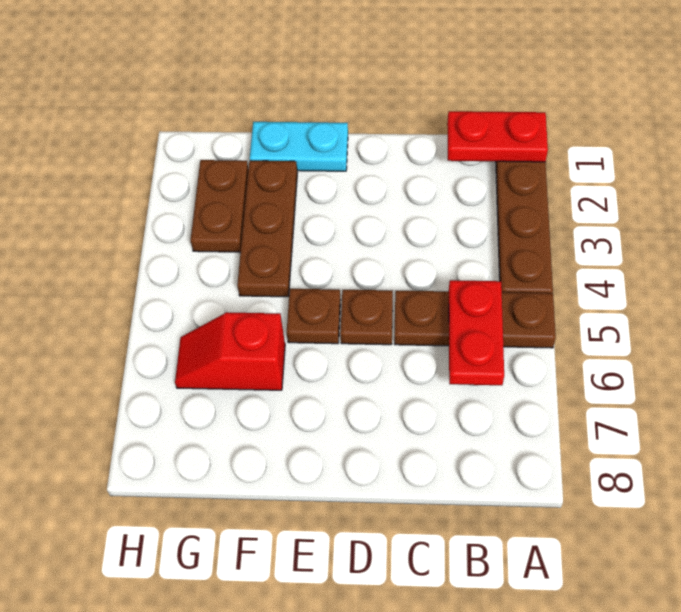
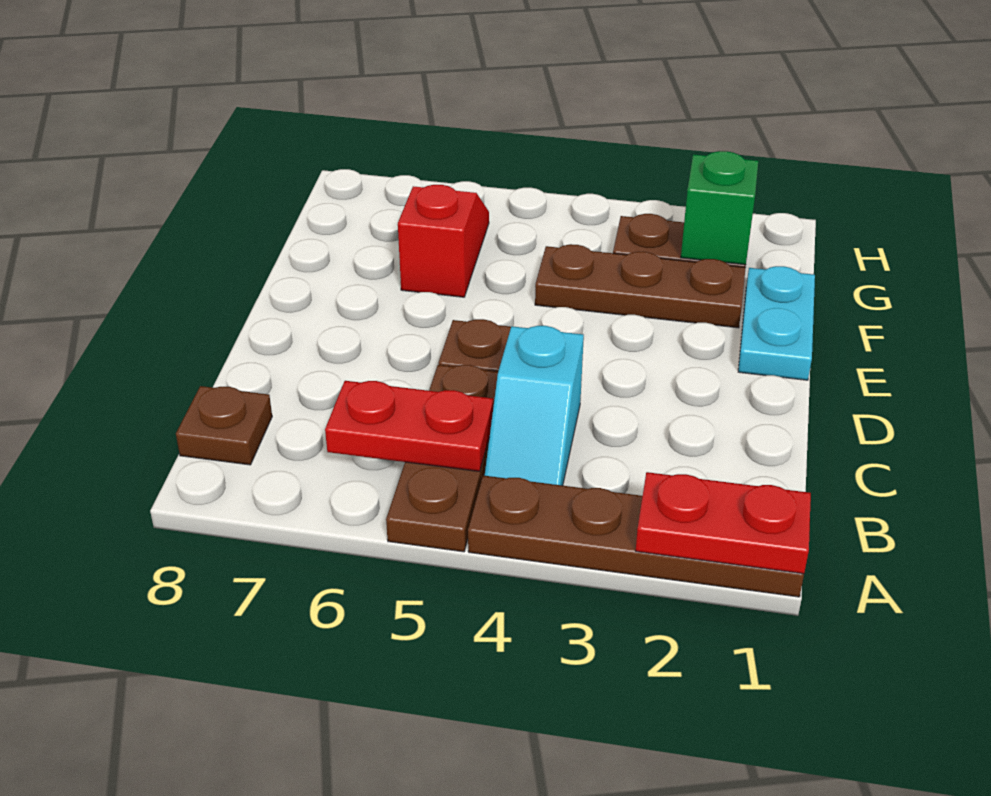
red plate A1:B1 level 2 -> red plate A1:A2 level 2
none -> cyan slope B4:C4 level 1 top C
brown plate E5 level 1 -> brown plate B8 level 1
none -> green brick G2 level 2

